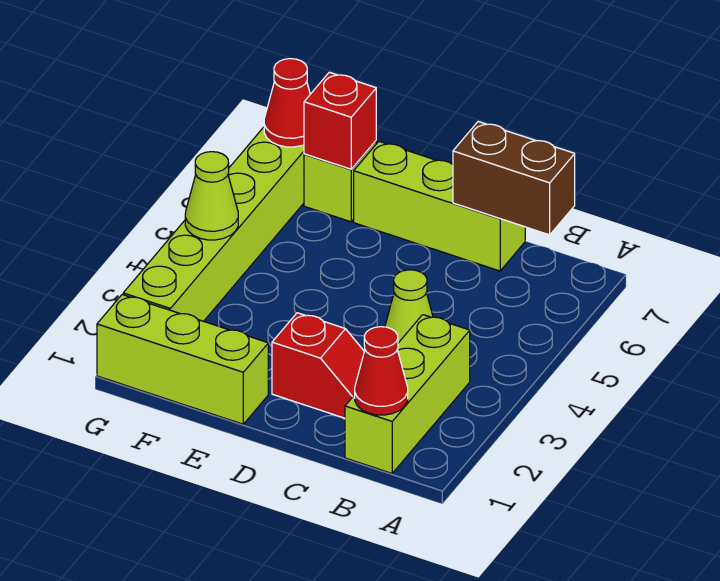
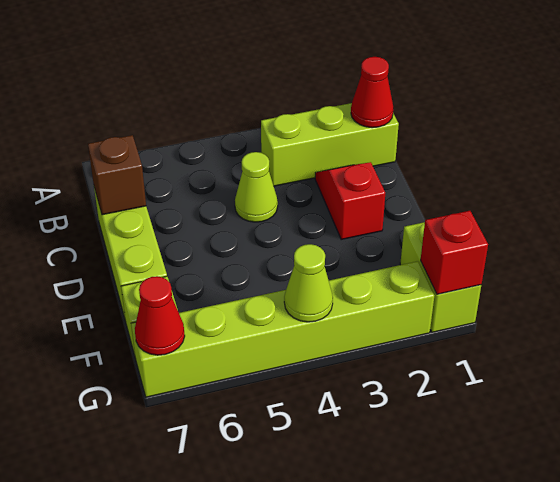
brown brick B7:C7 level 2 -> brown brick C7 level 2
lime brick E1:G1 level 1 -> lime brick F1:G1 level 1
red brick F7 level 2 -> red brick G1 level 2

